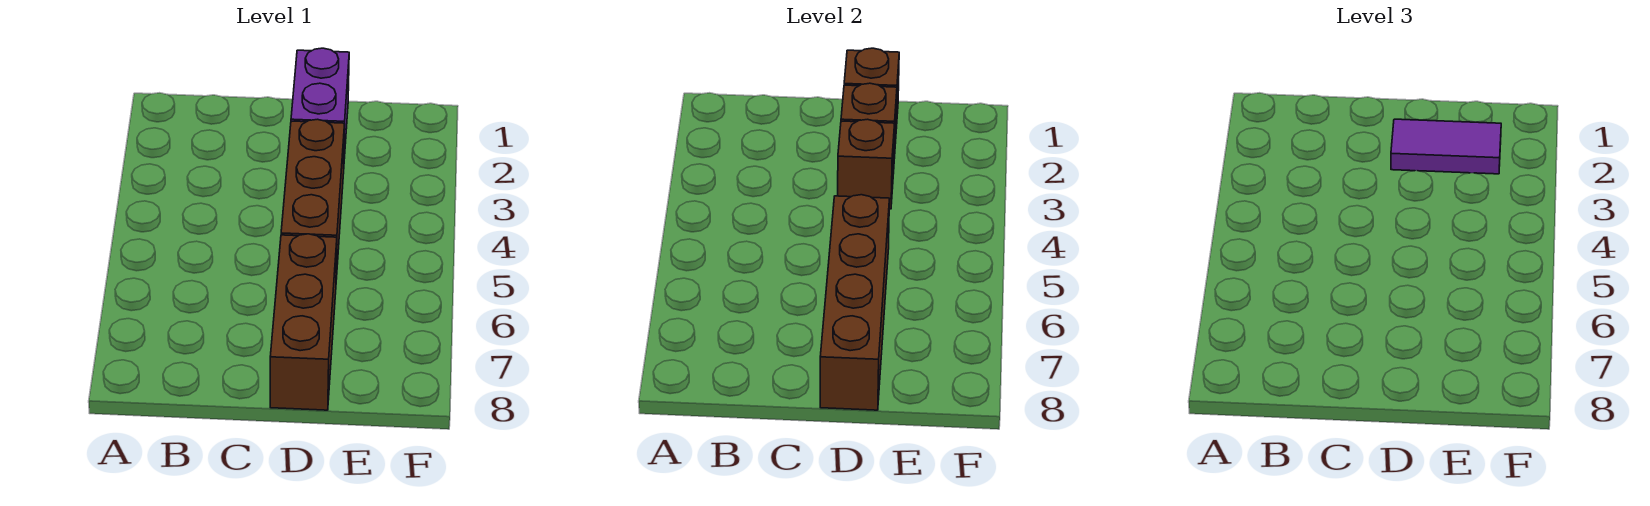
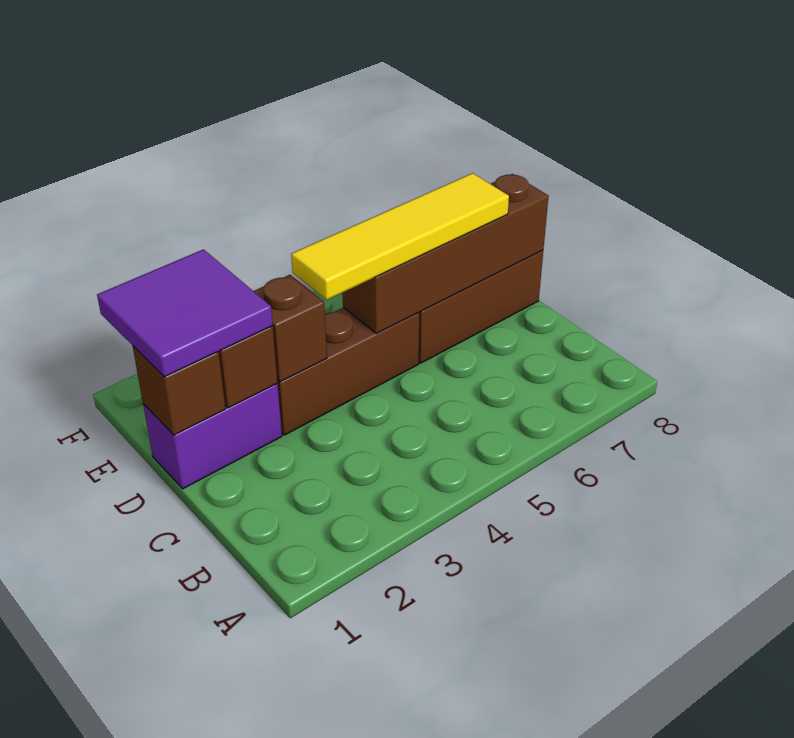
purple tile D2:E2 level 3 -> purple tile D1:E2 level 3
none -> yellow tile D4:D7 level 3

